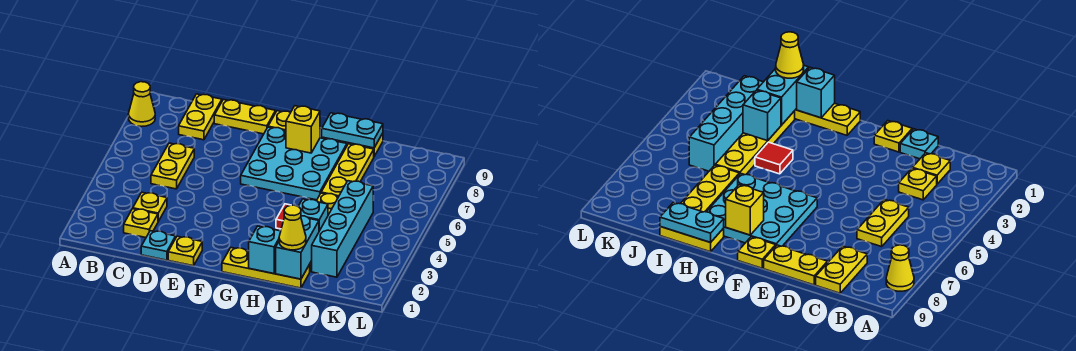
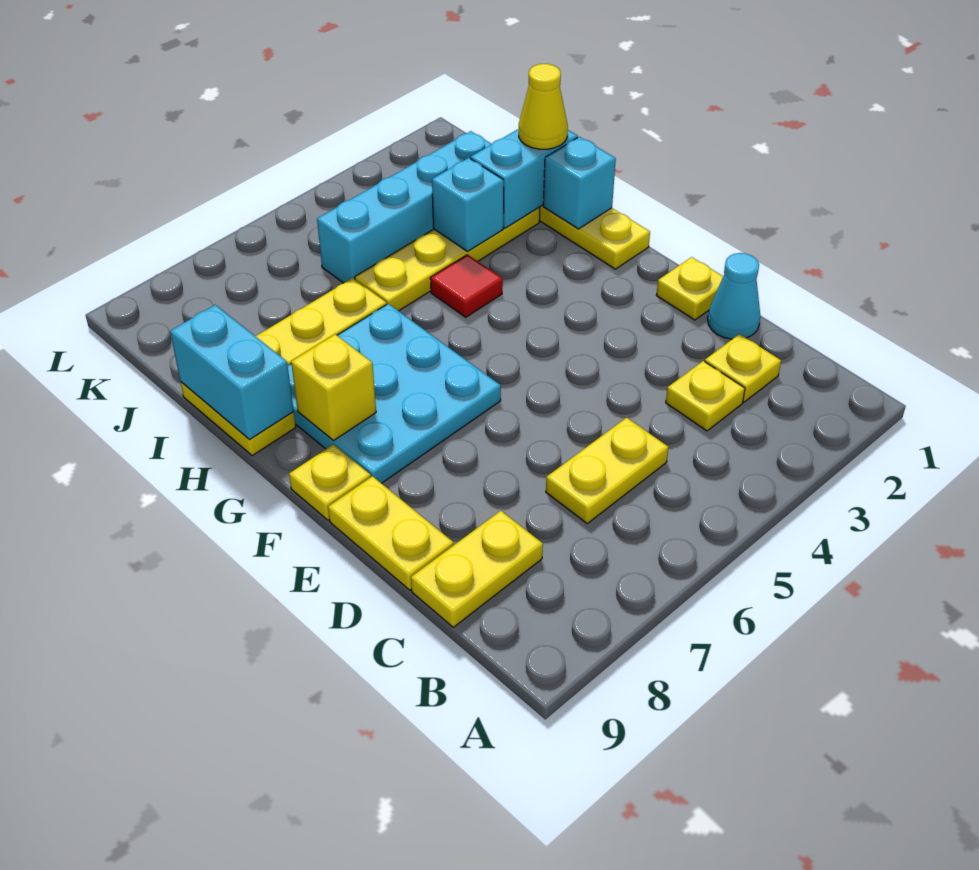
yellow cone A8 level 1 -> none
cyan plate D1 level 1 -> cyan cone D1 level 1
cyan plate H9:I9 level 2 -> cyan brick H9:I9 level 2

